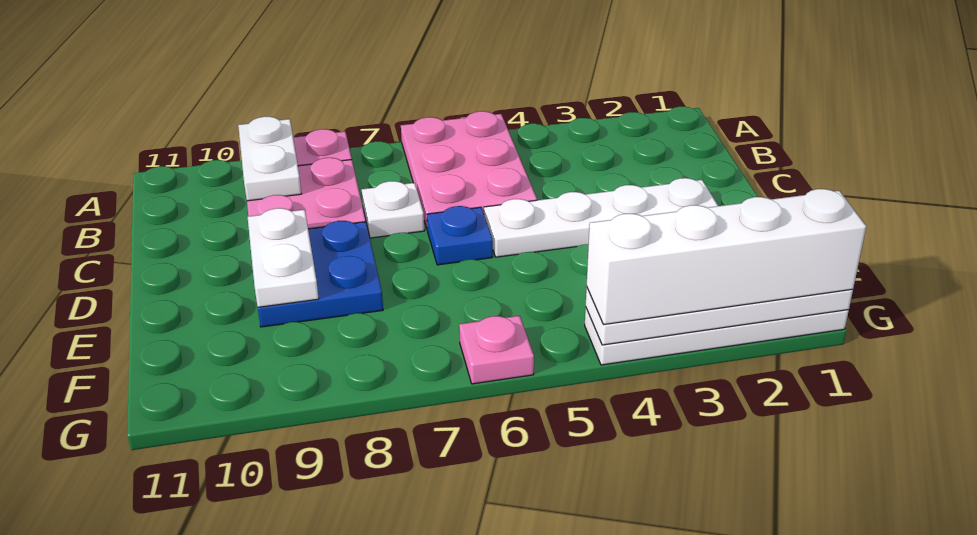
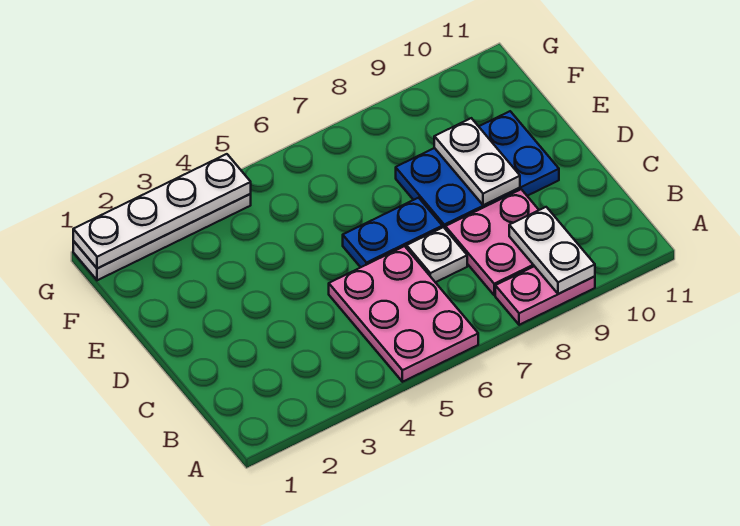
white plate D2:D5 level 1 -> none
blue plate D6 level 1 -> blue plate D6:D7 level 1
blue plate D8:E9 level 1 -> blue plate D8:E10 level 1
white brick G1:G4 level 3 -> none
pink plate G6 level 1 -> none

